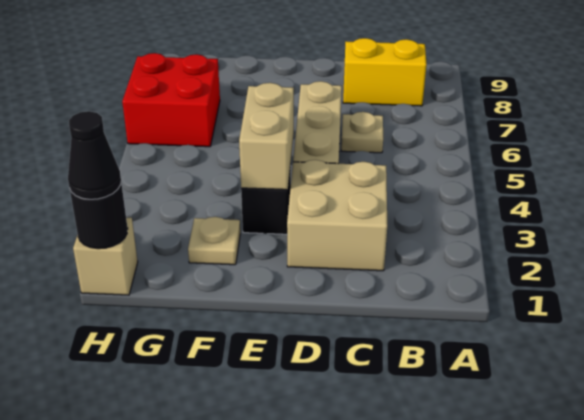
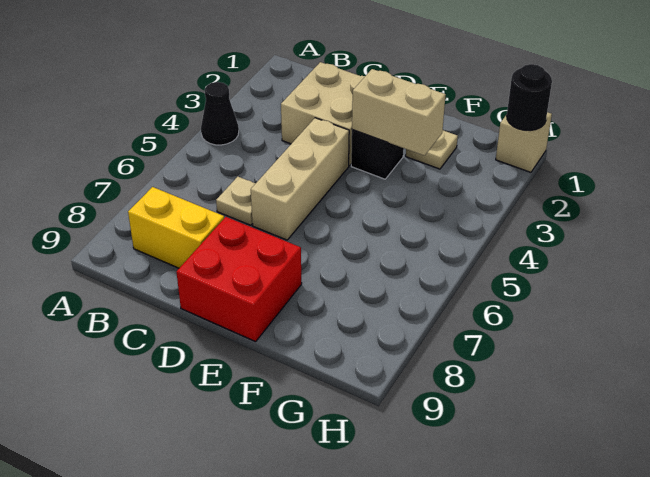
tan brick E3:E4 level 2 -> tan brick E3:F3 level 2
red brick G6:H7 level 1 -> red brick D8:E9 level 1
black cone H1 level 3 -> black cone A4 level 1

